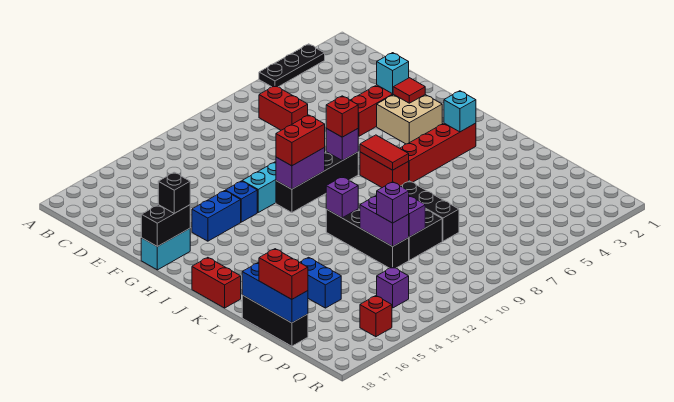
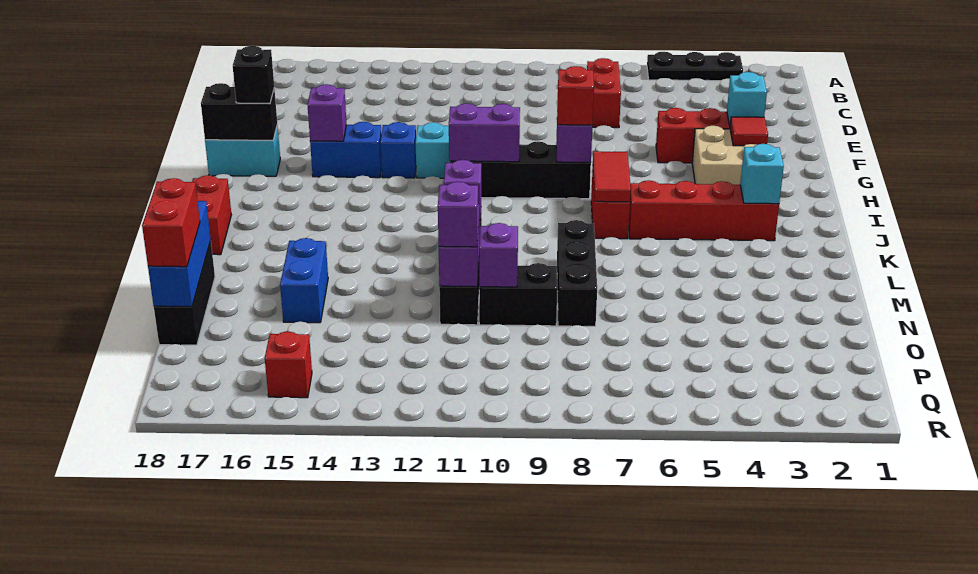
red brick H10:H11 level 3 -> none
purple brick P13 level 1 -> purple brick G15 level 2

